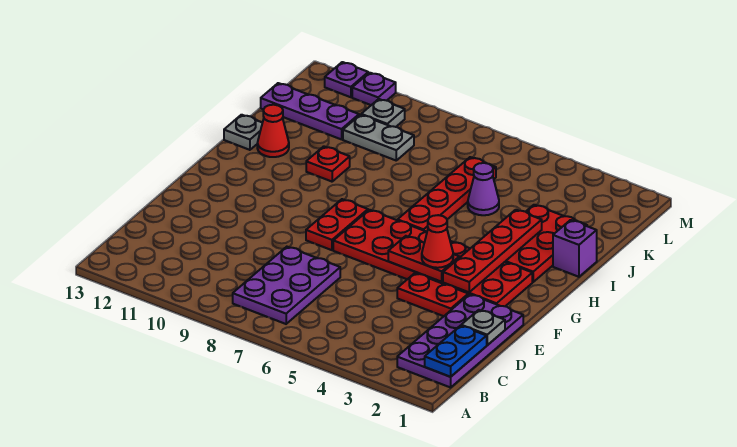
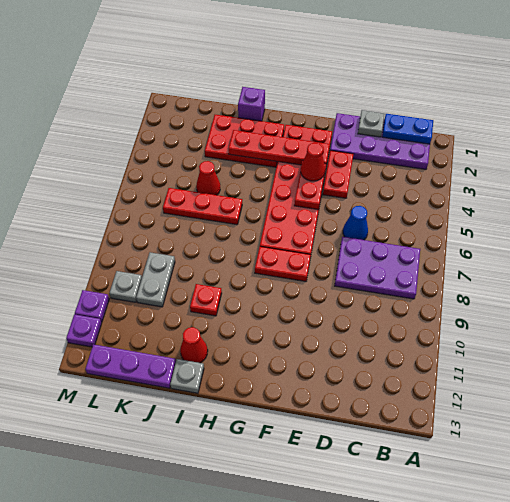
none -> blue cone D6 level 1
red plate H6:K6 level 1 -> red plate I6:K6 level 1
purple cone J5 level 1 -> red cone J5 level 1
purple plate K11:K13 level 1 -> purple plate J13:L13 level 1

